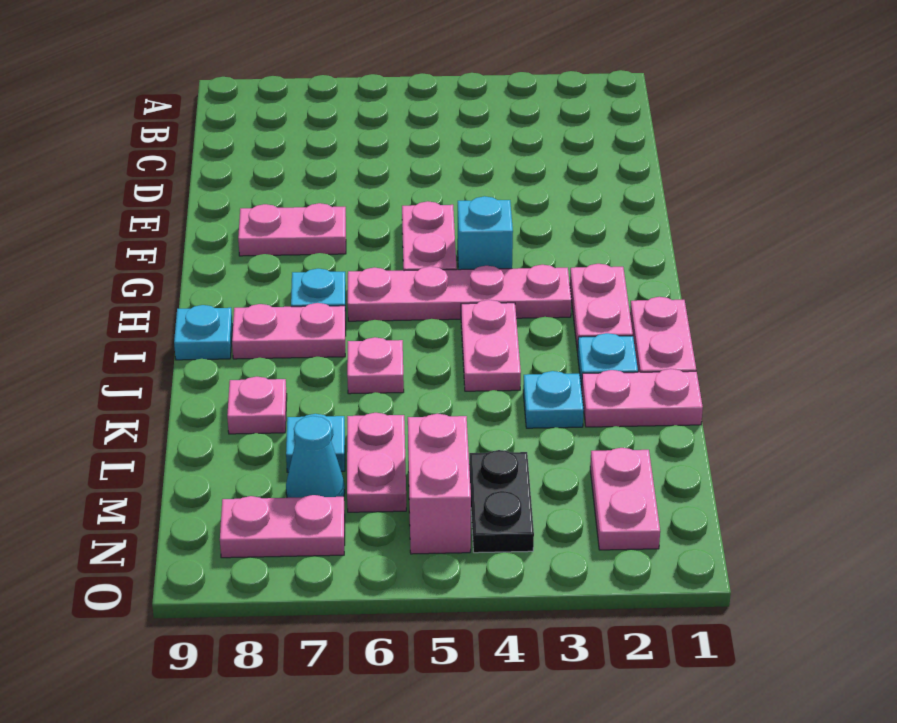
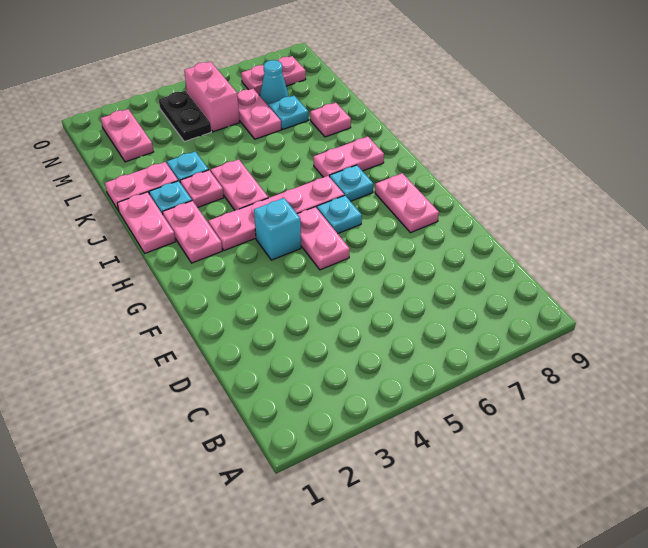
pink plate F7:F8 level 1 -> pink plate F8:G8 level 1
cyan plate I9 level 1 -> cyan plate G6 level 1
pink plate J6 level 1 -> pink plate J3 level 1

